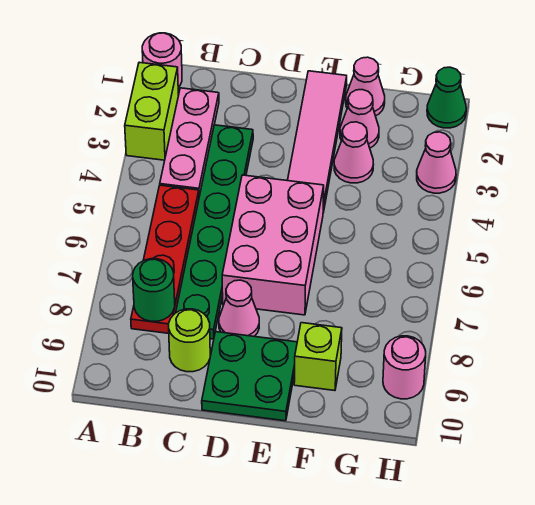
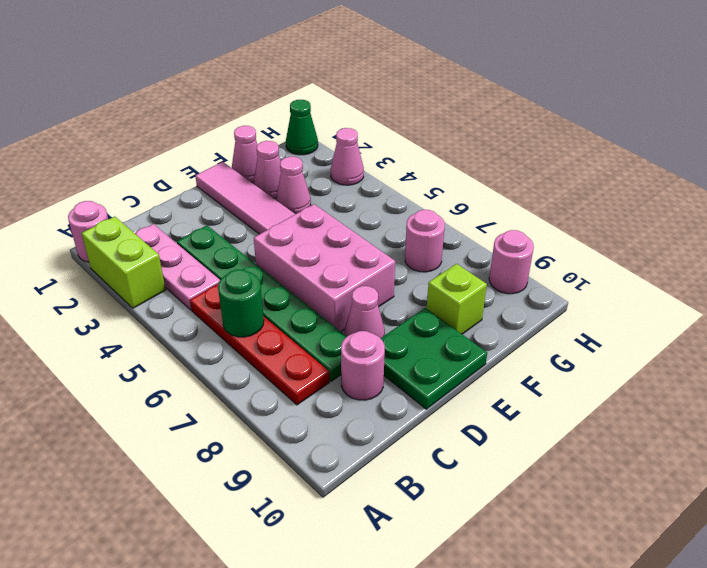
green round brick B8 level 2 -> green round brick B6 level 2
lime round brick C9 level 1 -> pink round brick C9 level 1
none -> pink round brick G7 level 1

